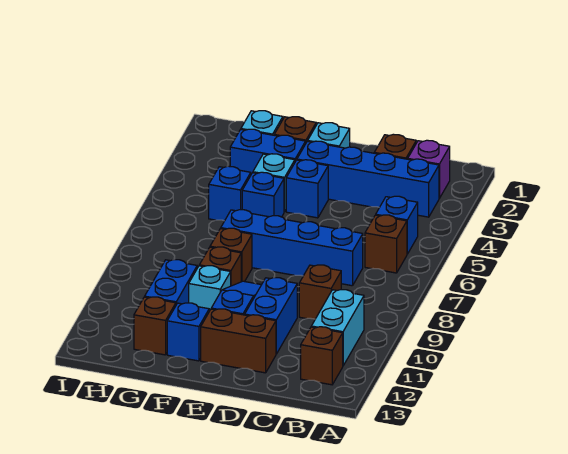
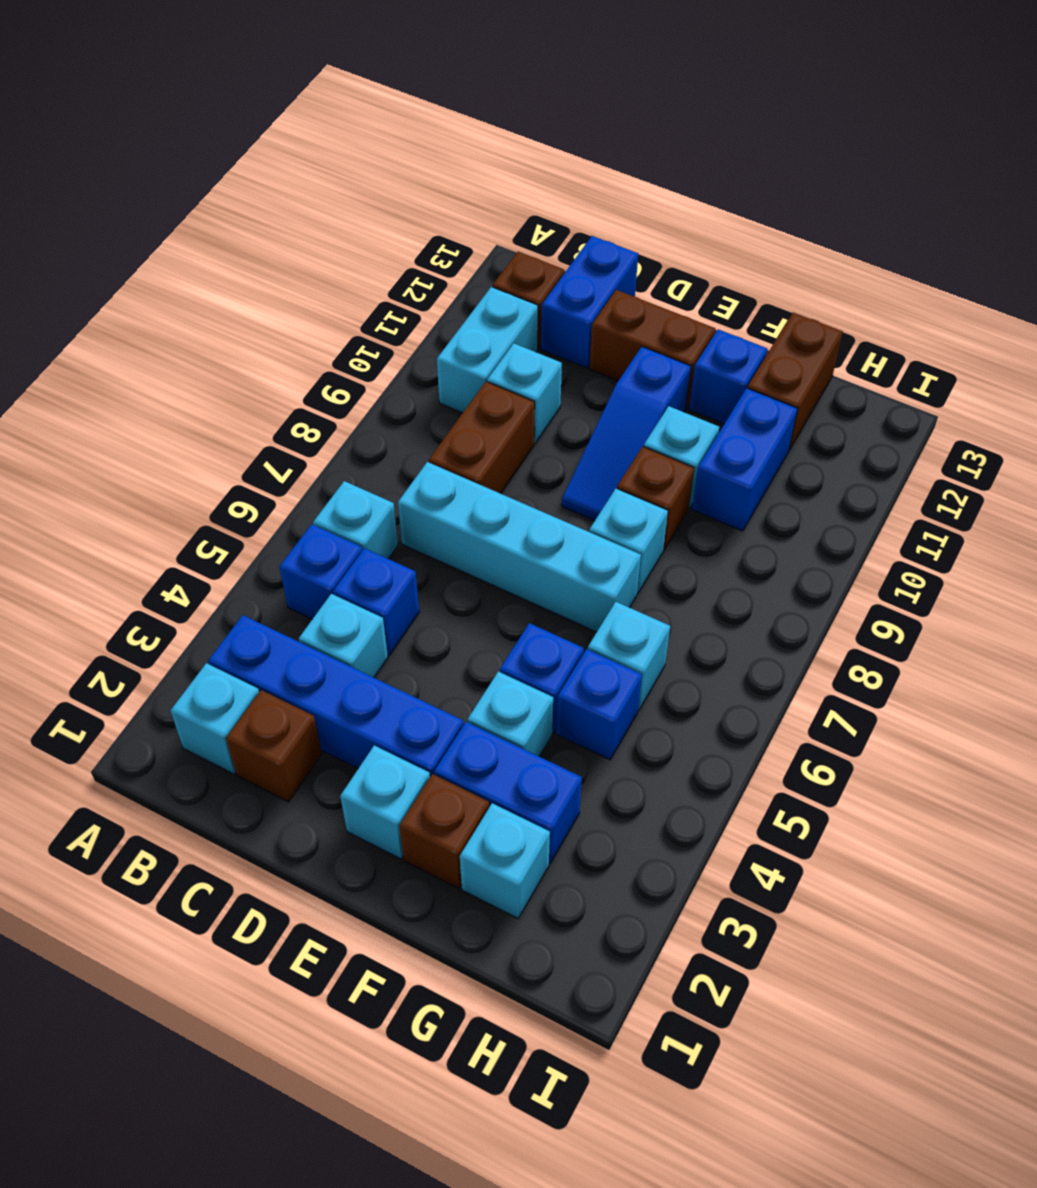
purple brick B2 level 1 -> cyan brick B2 level 1
brown brick B6 level 1 -> cyan brick B6 level 1
none -> cyan brick C4 level 1
blue brick C7:F7 level 1 -> cyan brick C7:F7 level 1
brown brick C9 level 1 -> brown brick C8:C9 level 1
none -> cyan brick C10 level 1
blue brick D10:D11 level 1 -> blue brick C12:C13 level 1
blue brick E4 level 1 -> blue brick C5 level 1
brown brick F8 level 1 -> cyan brick F8 level 1
none -> cyan brick G6 level 1
brown brick G12 level 1 -> brown brick G12:G13 level 1

